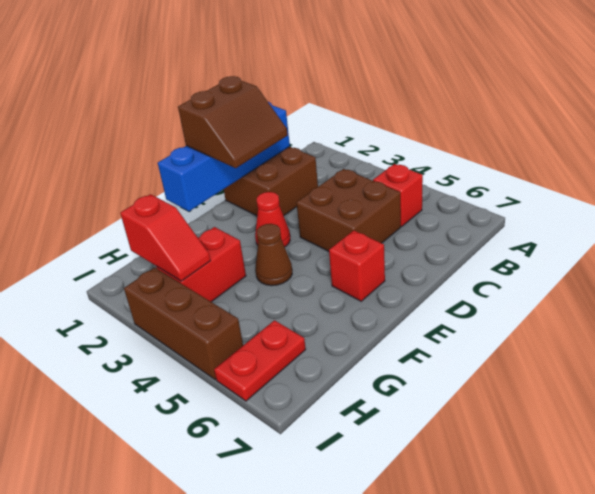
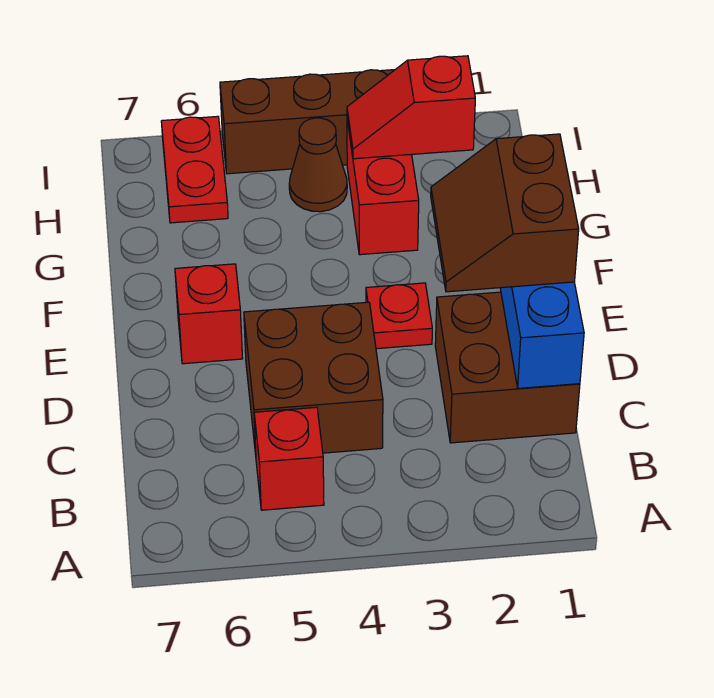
red cone E3 level 1 -> red plate E3 level 1
brown cone F4 level 1 -> brown cone H4 level 1

